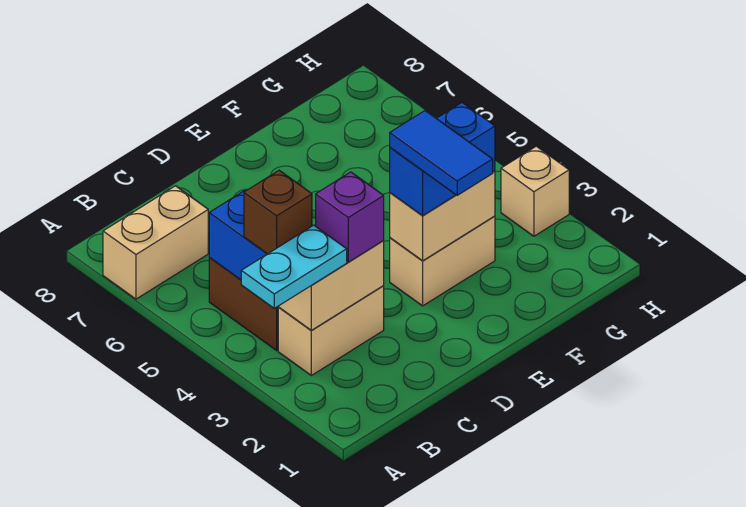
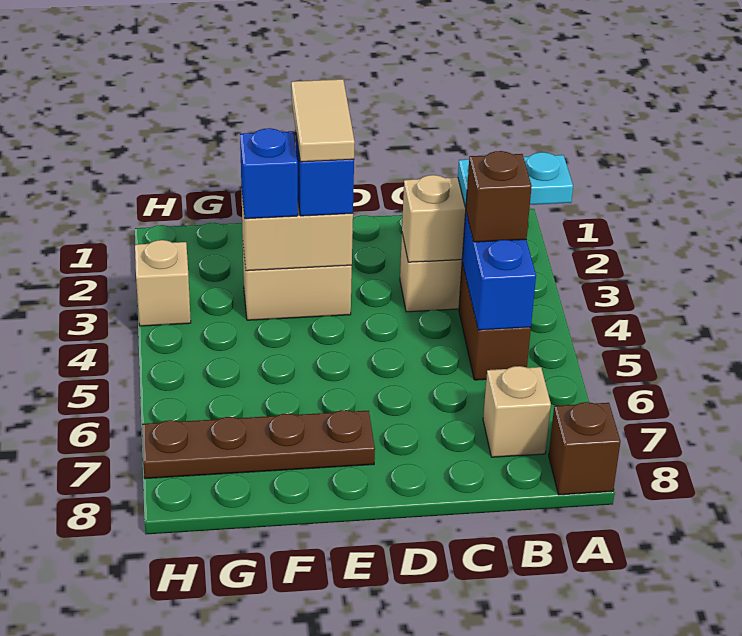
tan brick A7:B7 level 1 -> tan brick B7 level 1
none -> brown brick A8 level 1
purple brick C3 level 3 -> none
blue tile E2:E3 level 4 -> tan tile E2:E3 level 4
none -> brown plate E7:H7 level 1

